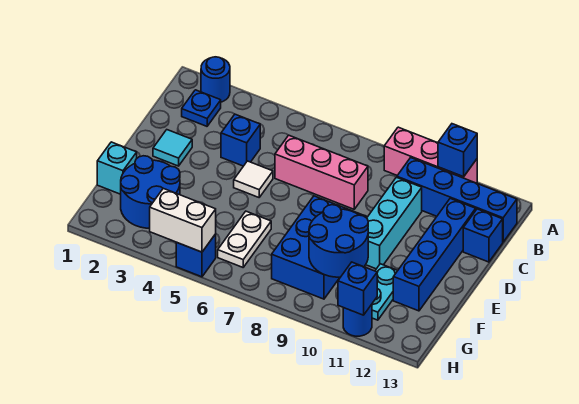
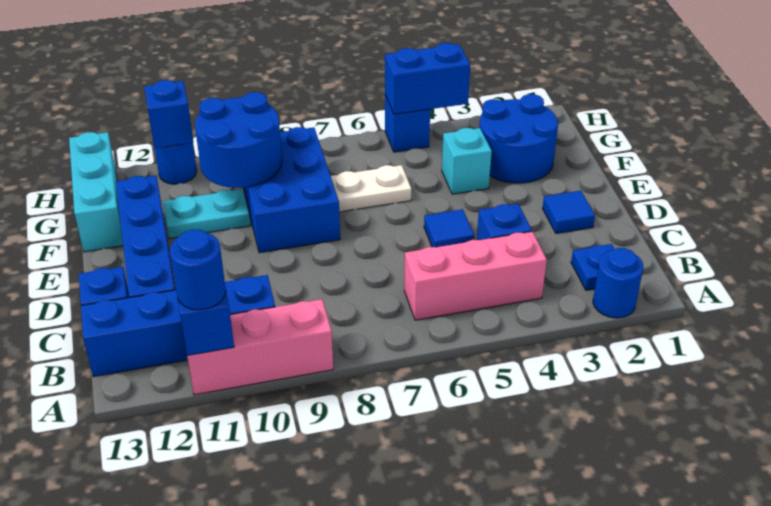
none -> blue round brick A11 level 3
pink brick C6:C8 level 1 -> pink brick B4:B6 level 1
cyan brick C10:E10 level 1 -> cyan brick F13:H13 level 1
cyan tile D2 level 1 -> blue tile D2 level 1
white tile D5 level 1 -> blue tile D5 level 1
cyan brick F1 level 1 -> cyan brick F4 level 1
white plate F6:G6 level 1 -> white plate F6:F7 level 1
cyan plate F11:G11 level 1 -> cyan plate F10:F11 level 1
white brick H4:H5 level 2 -> blue brick H4:H5 level 2

